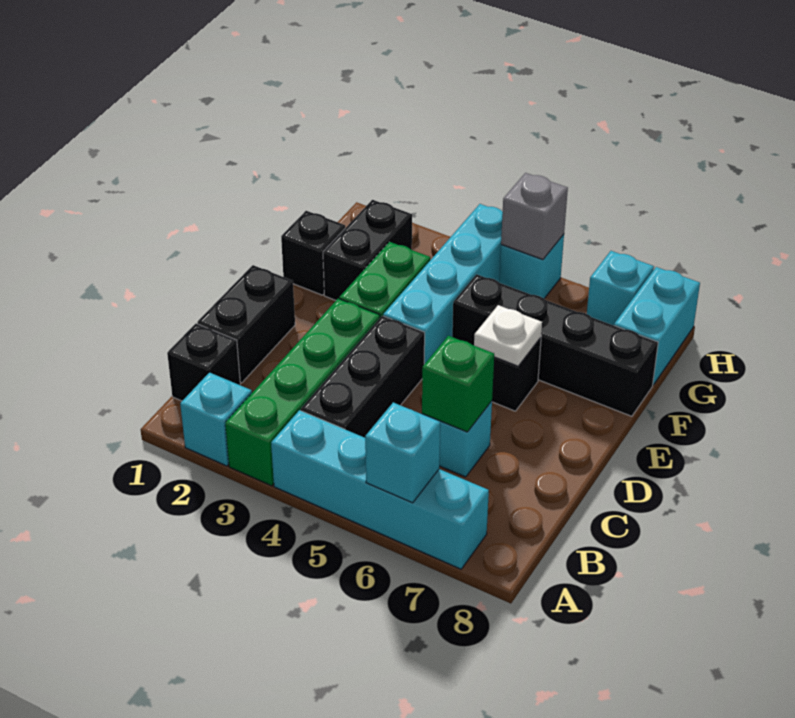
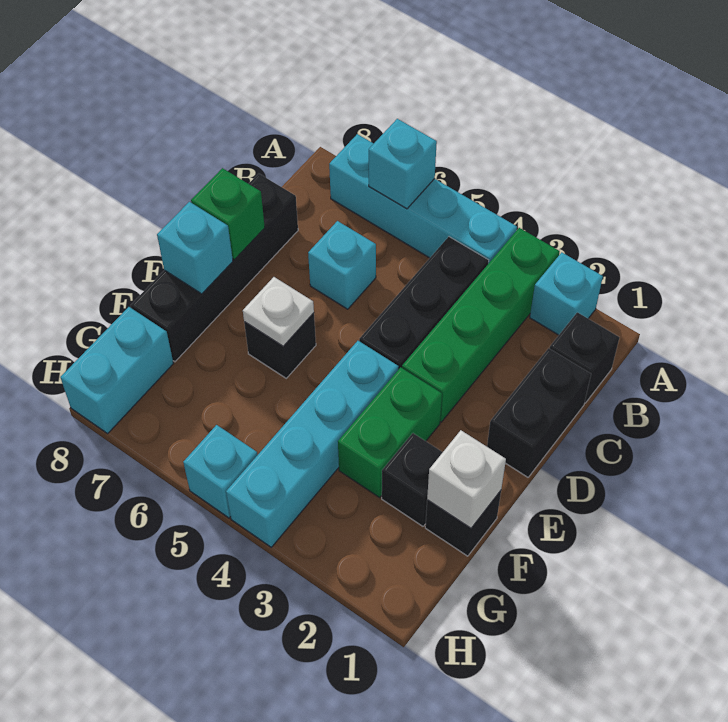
green brick C6 level 2 -> green brick D8 level 2
none -> white brick F1 level 2
black brick F2:G2 level 1 -> black brick F2 level 1
black brick F5:F8 level 1 -> black brick C8:F8 level 1
grey brick H5 level 2 -> none
cyan brick H7 level 1 -> cyan brick E8 level 2

